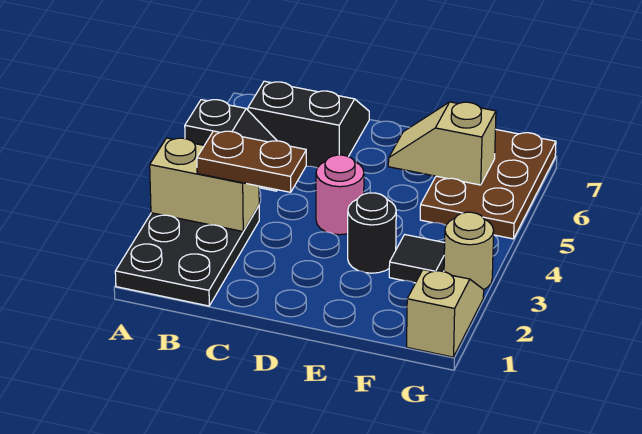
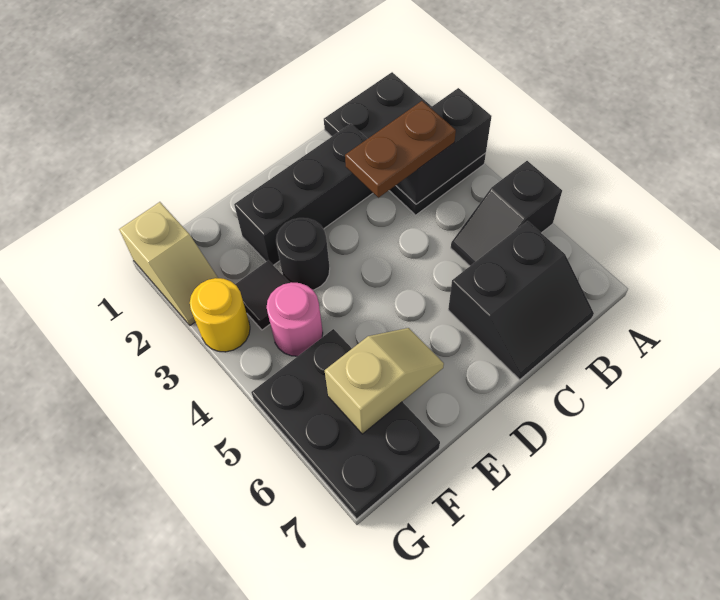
tan brick A3:B3 level 2 -> black brick A3:B3 level 2
none -> black brick C2:E2 level 1
pink round brick D4 level 1 -> pink round brick F4 level 1
brown plate F5:G7 level 1 -> black plate F5:G7 level 1
tan round brick G3 level 1 -> yellow round brick G3 level 1

